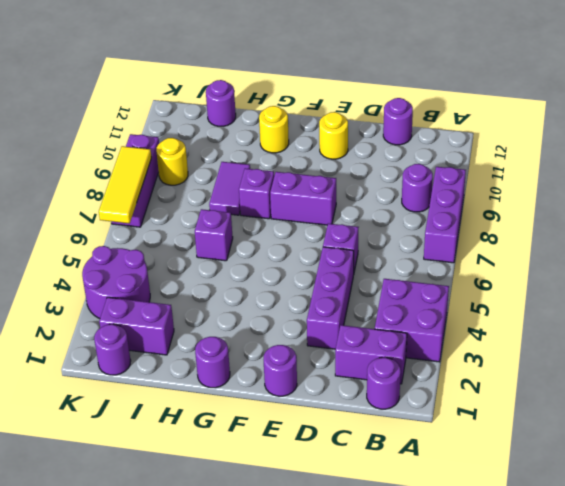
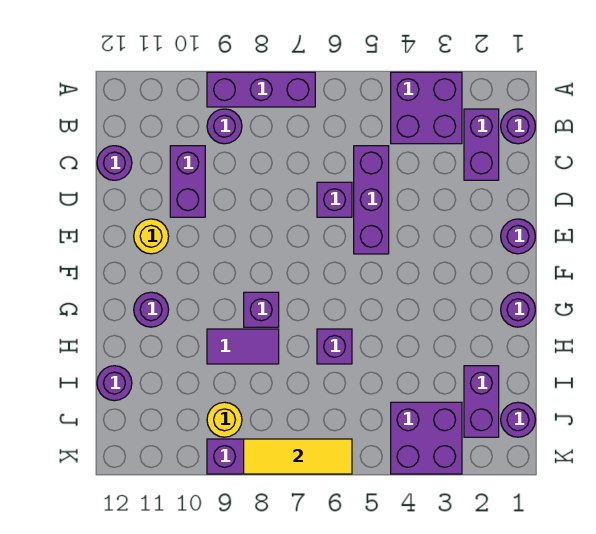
purple brick D3:D5 level 1 -> purple brick C5:E5 level 1
purple brick E8:F8 level 1 -> purple brick C10:D10 level 1
yellow round brick G11 level 1 -> purple round brick G11 level 1
purple round brick J3:K4 level 1 -> purple brick J3:K4 level 1

